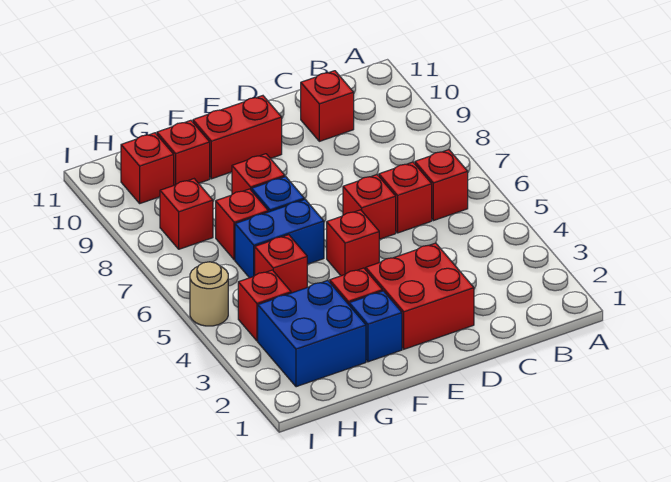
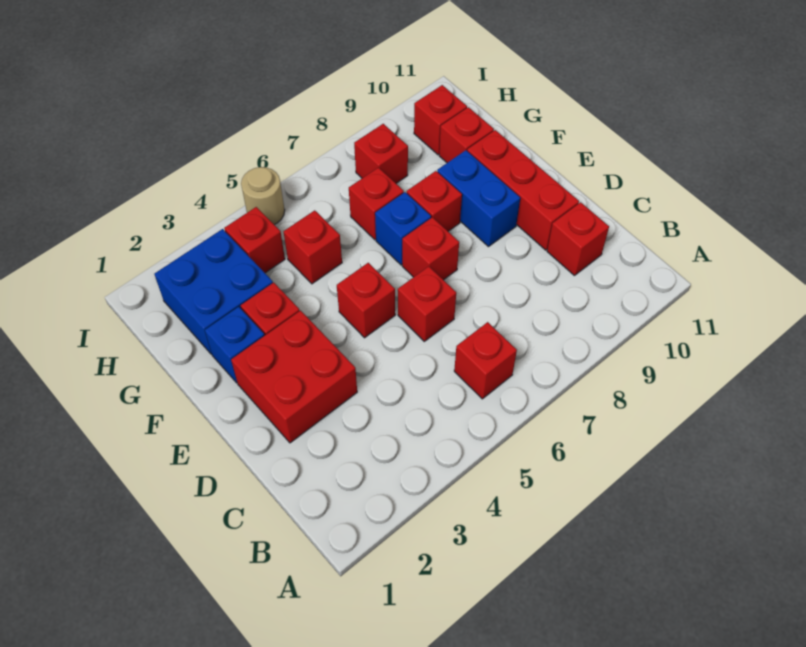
red brick C6 level 1 -> red brick E7 level 1
red brick E10:F10 level 1 -> red brick D10:F10 level 1
blue brick F6:G6 level 1 -> blue brick E9:F9 level 1

